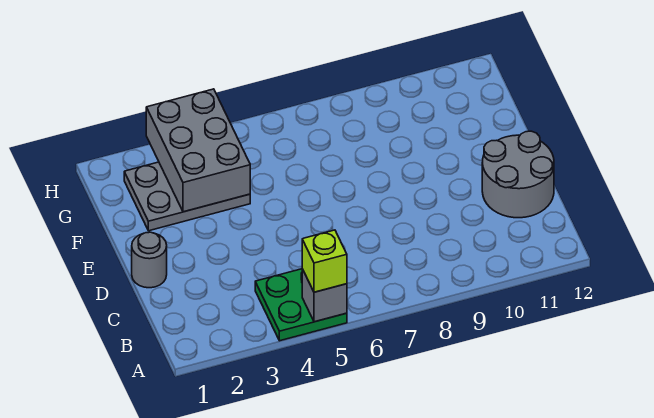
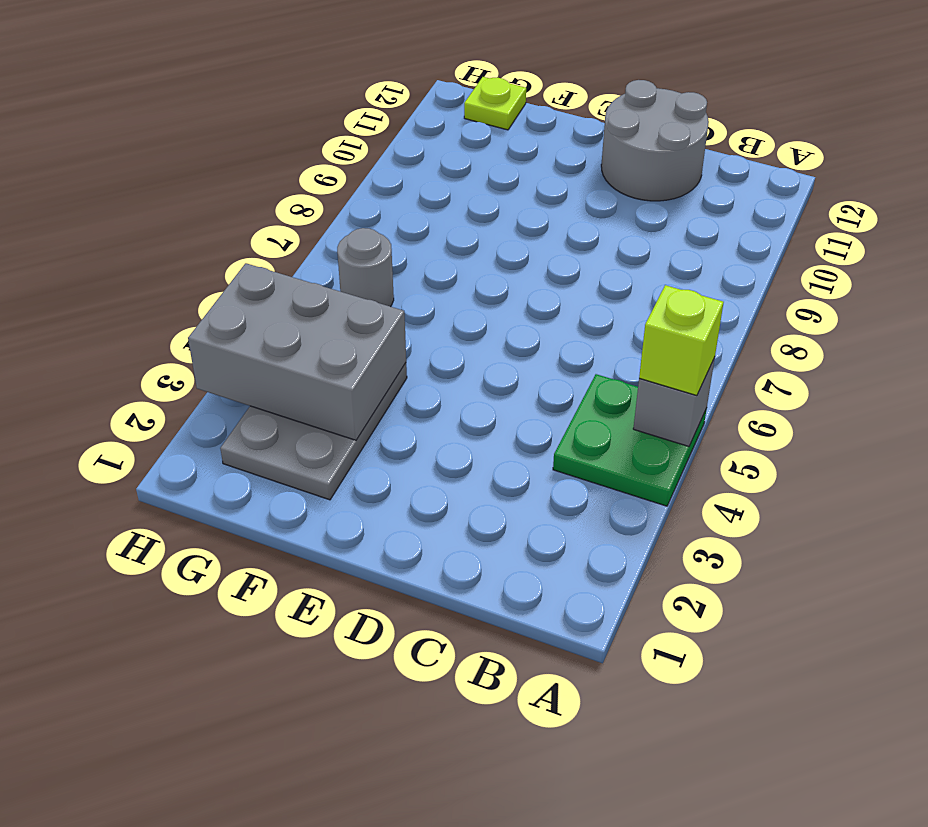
grey round brick D1 level 1 -> grey round brick G6 level 1
none -> lime plate G12 level 1

